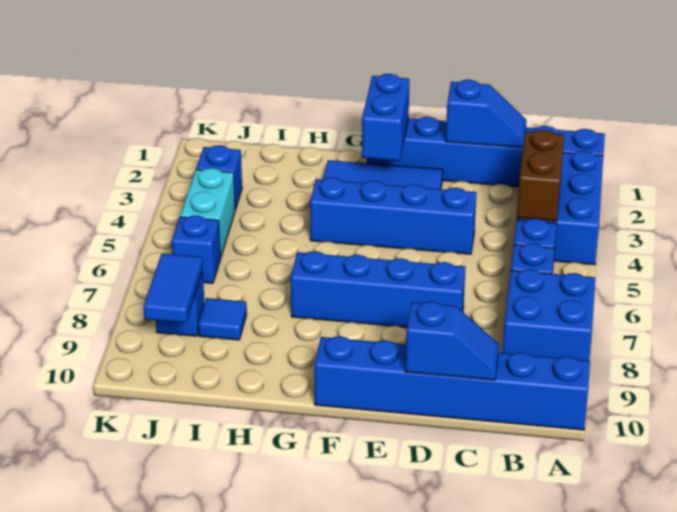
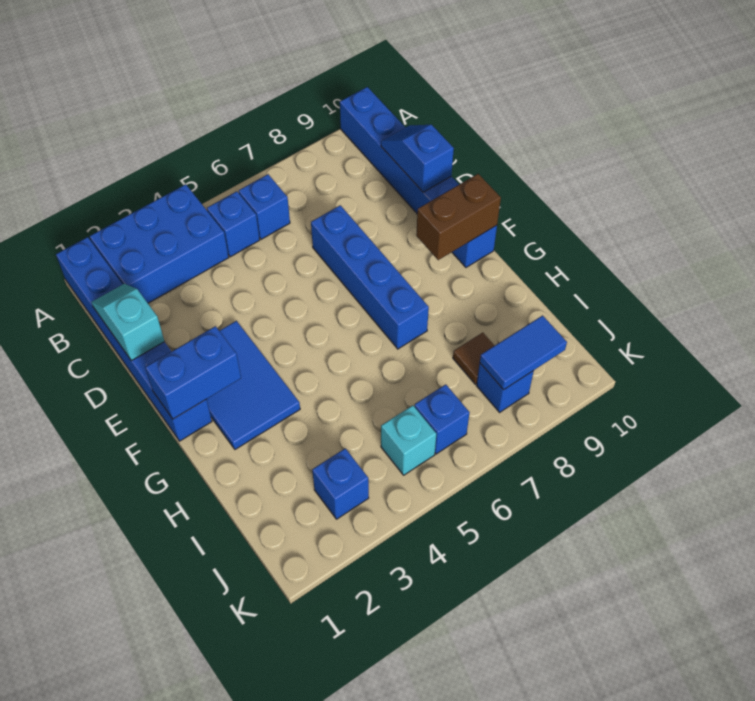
blue brick A7:B8 level 1 -> none
brown brick B3:B4 level 2 -> brown brick F9:F10 level 2
blue slope C1:D1 level 2 top D -> cyan slope C1:D1 level 2 top D
blue brick D4:G4 level 1 -> none
blue tile I8 level 1 -> brown tile I8 level 1
cyan brick J4:J5 level 1 -> cyan brick J5 level 1

